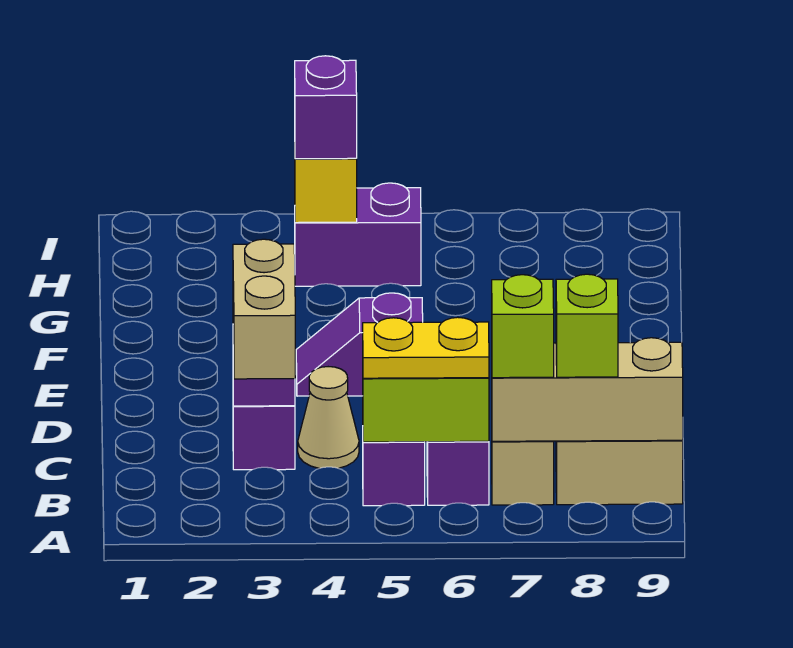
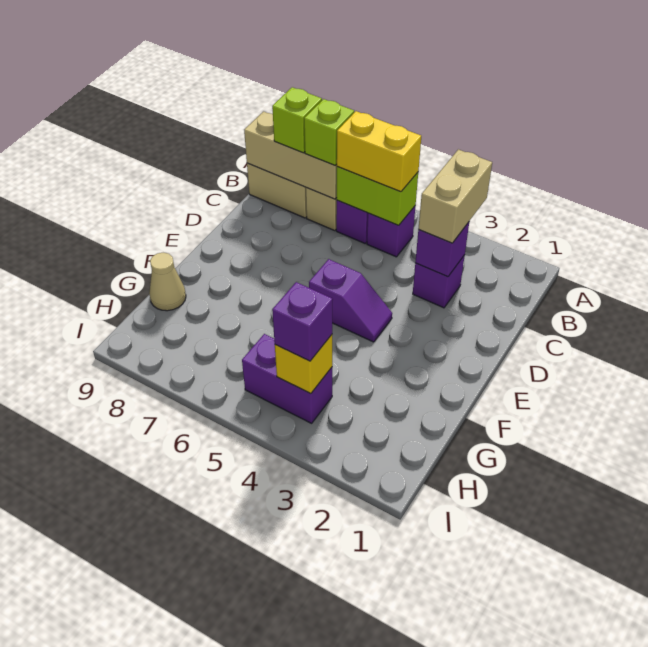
yellow plate B5:B6 level 3 -> yellow brick B5:B6 level 3
tan cone C4 level 1 -> tan cone G9 level 1

